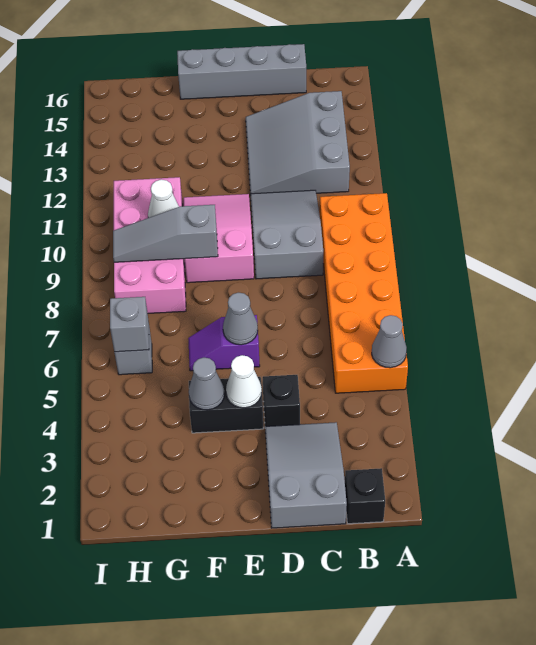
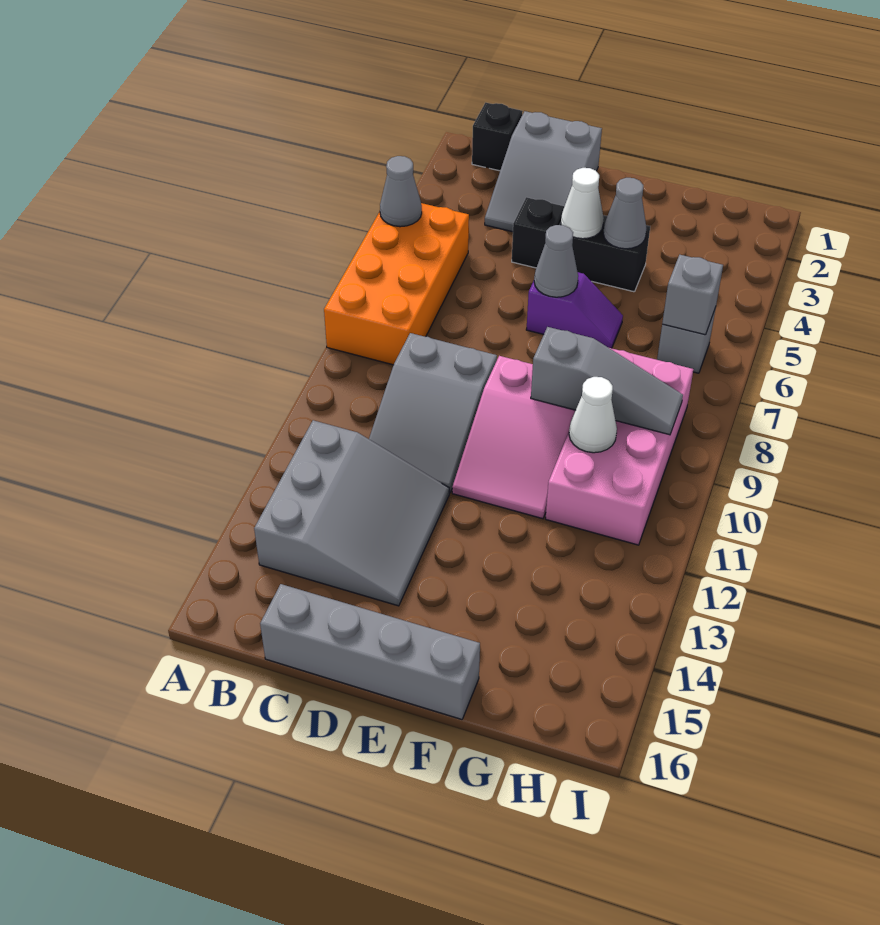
orange brick A5:B10 level 1 -> orange brick A5:B8 level 1

